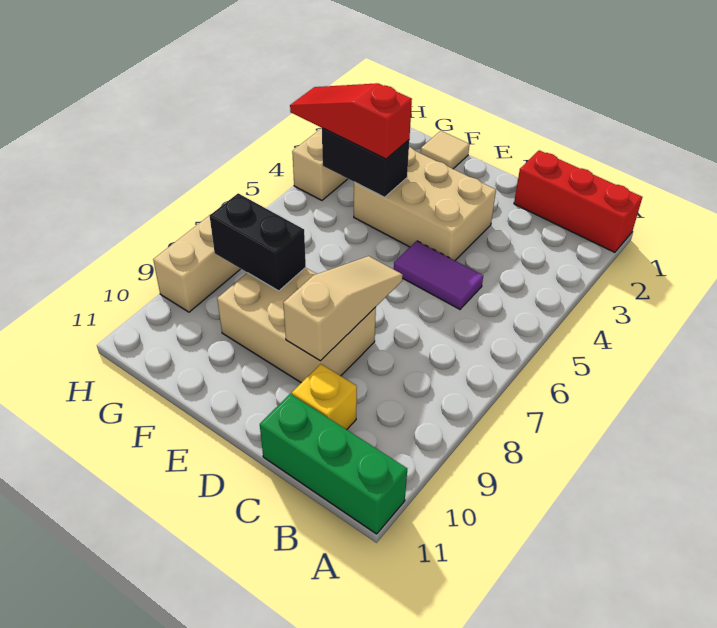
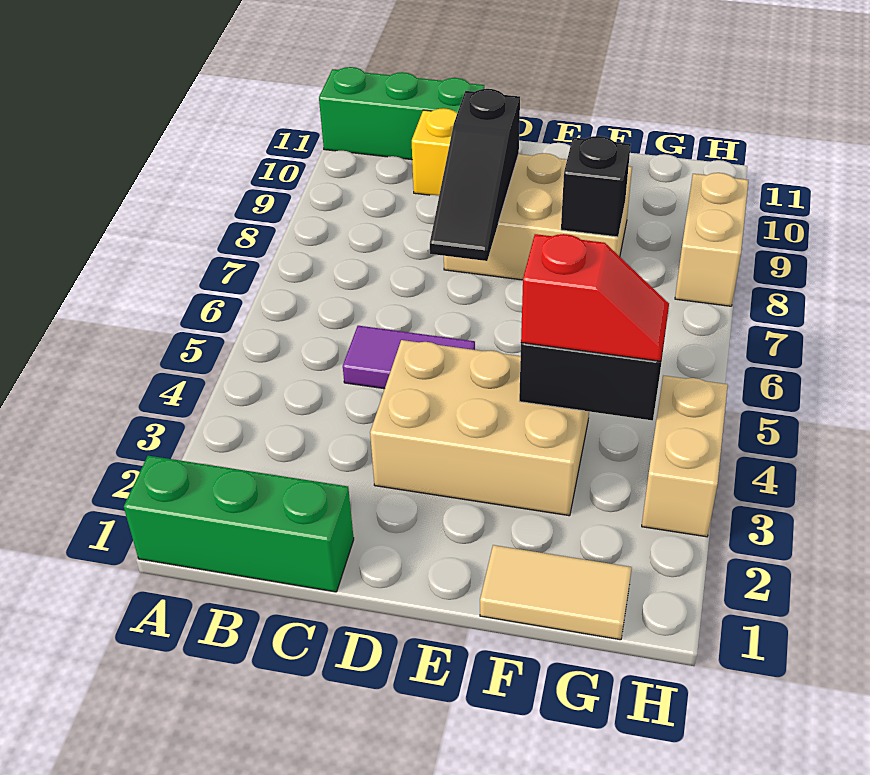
red brick A1:C1 level 1 -> green brick A1:C1 level 1
tan slope D7:D9 level 2 top 9 -> black slope D7:D9 level 2 top 9
tan tile F1 level 1 -> tan tile F1:G1 level 1
red slope F4:H4 level 3 top F -> red slope F4:G4 level 3 top F
black brick F8:G8 level 2 -> black brick F8 level 2

